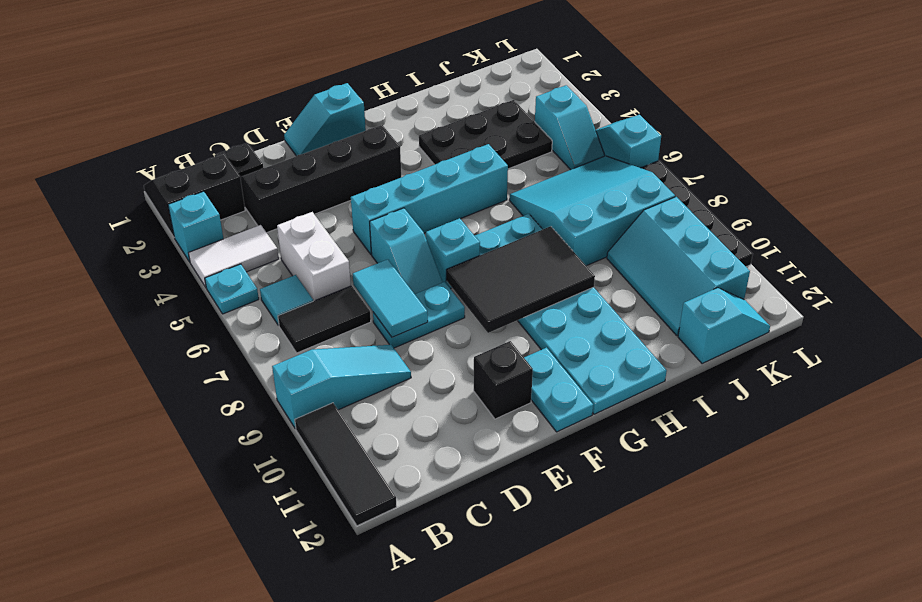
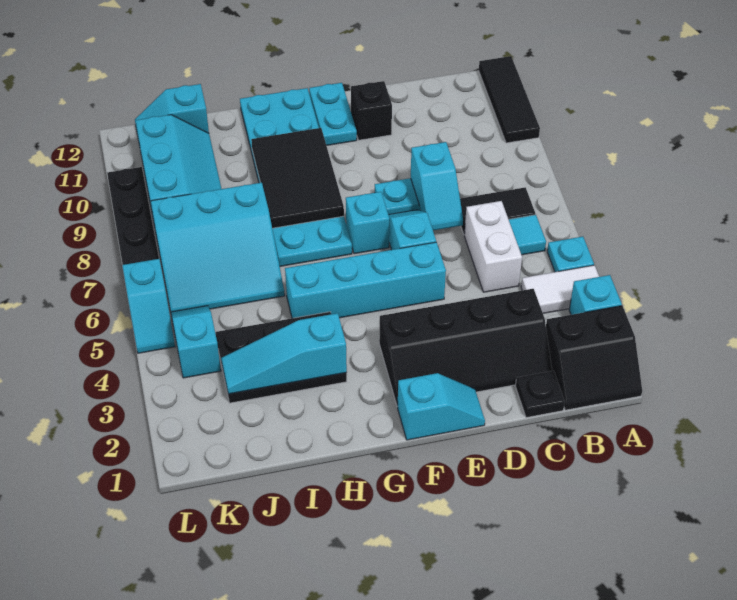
cyan slope A9:C9 level 1 top A -> cyan slope H3:J3 level 2 top H
cyan tile D7:D8 level 2 -> cyan slope D7:D8 level 2 top 8
black tile F8:H9 level 2 -> black tile G8:H10 level 2

